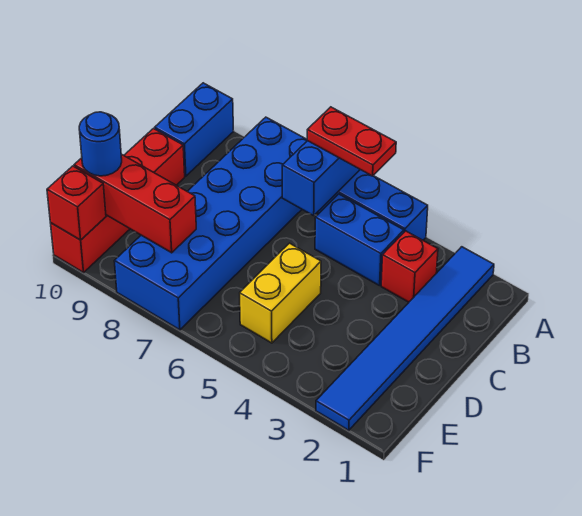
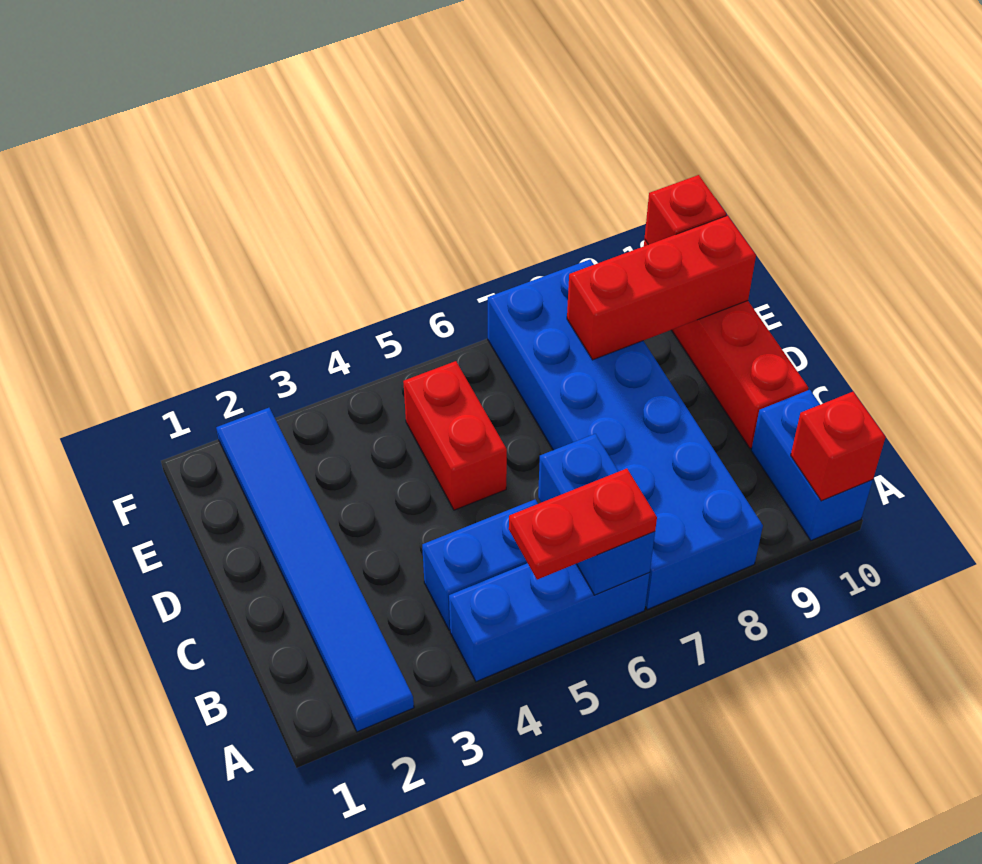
red brick B3 level 1 -> red brick A10 level 2
yellow brick D5:E5 level 1 -> red brick D5:E5 level 1
blue round brick E10 level 3 -> none

